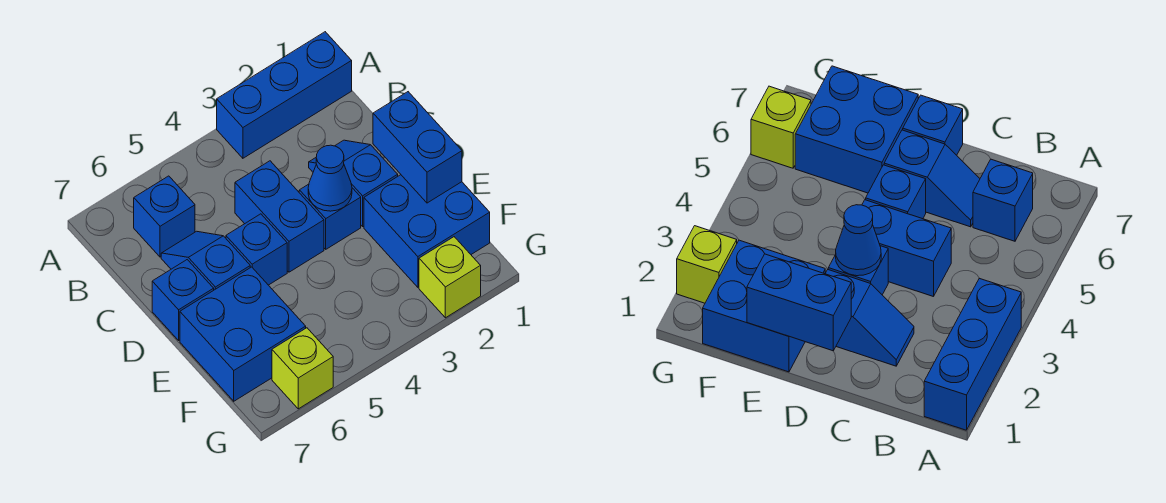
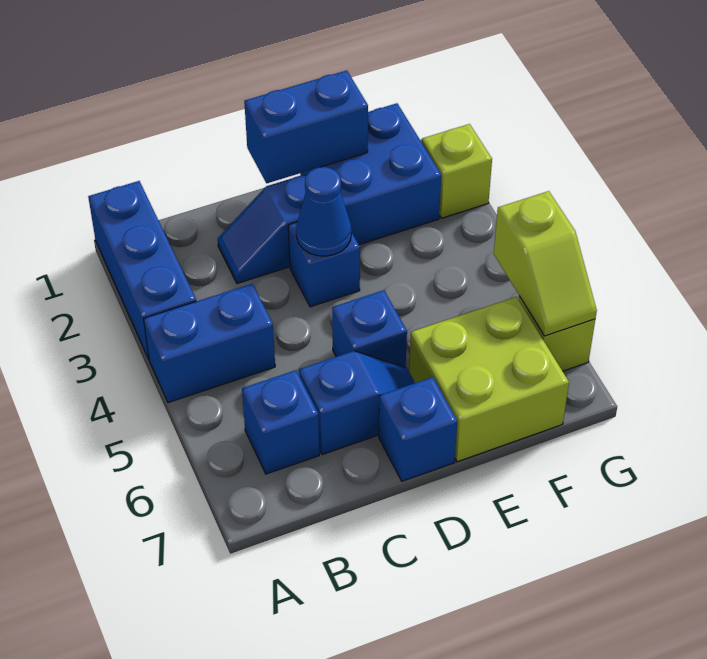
blue brick C4:D4 level 1 -> blue brick A4:B4 level 1
blue slope C6:D6 level 1 top D -> blue slope C6:D6 level 1 top C
blue brick E6:F7 level 1 -> lime brick E6:F7 level 1
none -> lime slope G5:G6 level 2 top 5

